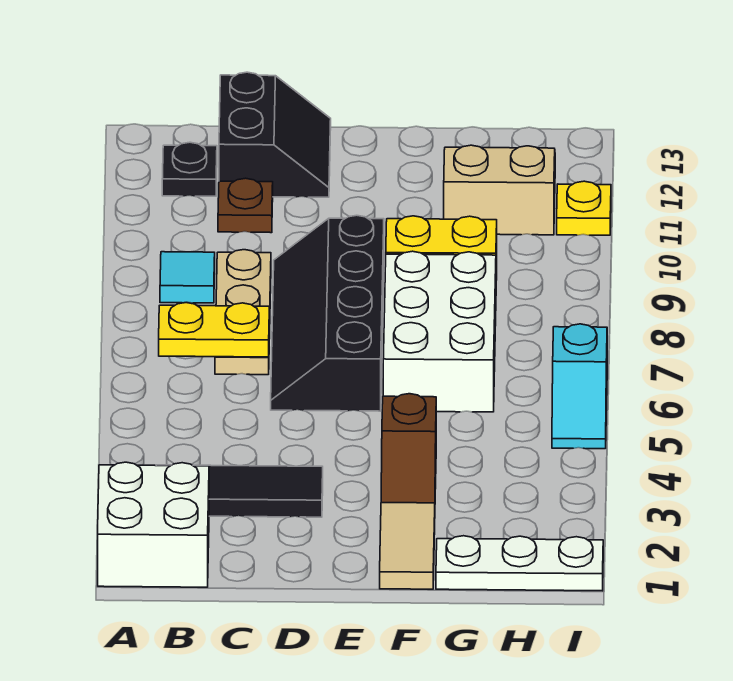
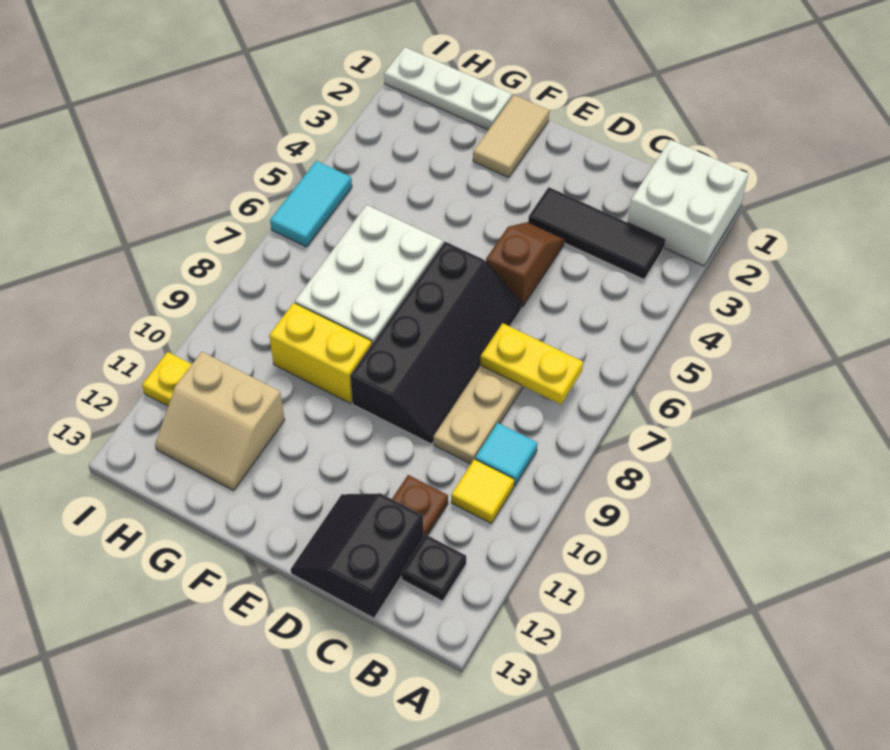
none -> yellow tile B10 level 1
brown slope F3:F4 level 1 top 4 -> brown slope D4:D5 level 1 top 5
cyan slope I5:I6 level 1 top 6 -> cyan tile I5:I6 level 1

